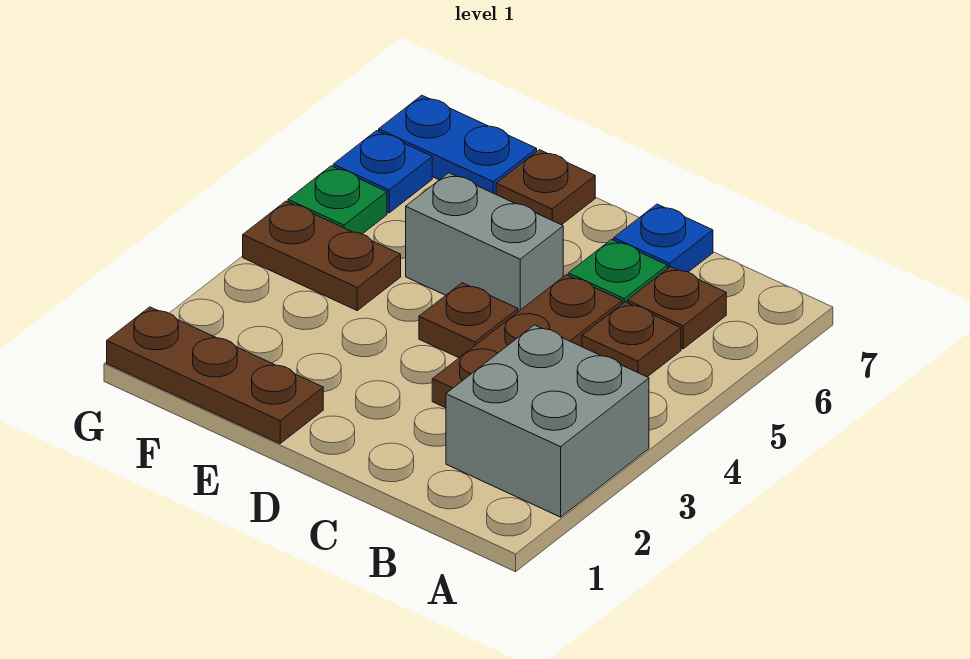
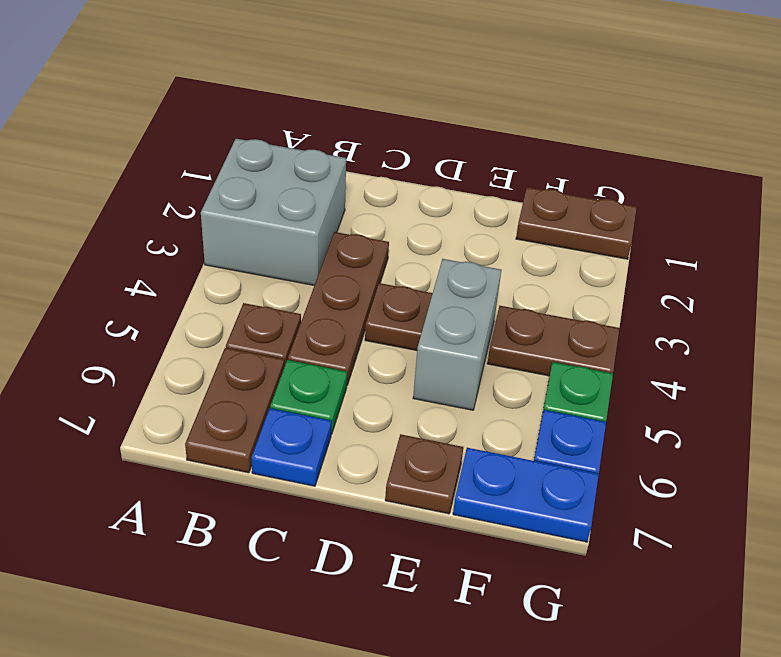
brown plate B6 level 1 -> brown plate B6:B7 level 1
grey brick D5:E5 level 1 -> grey brick E4:E5 level 1
brown plate E1:G1 level 1 -> brown plate F1:G1 level 1

